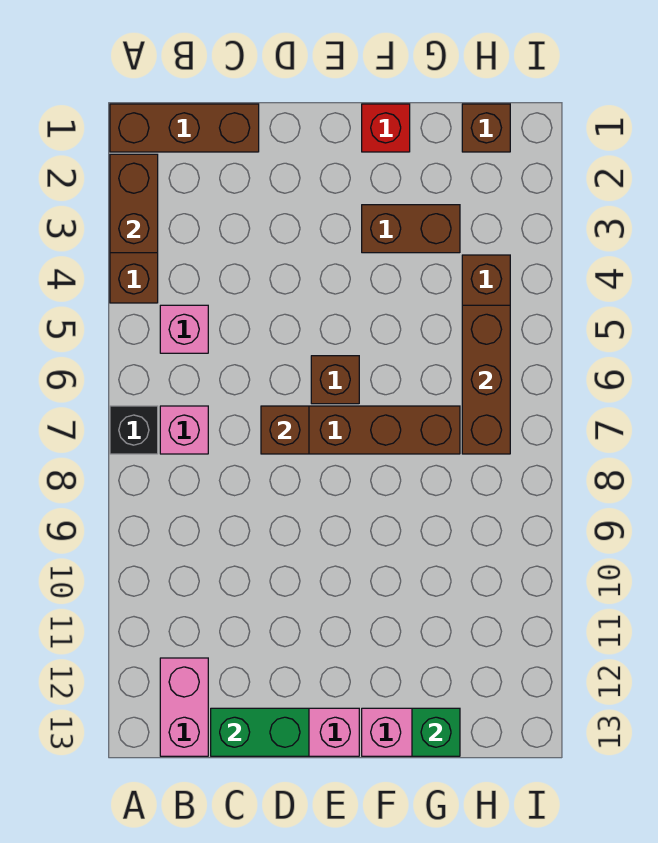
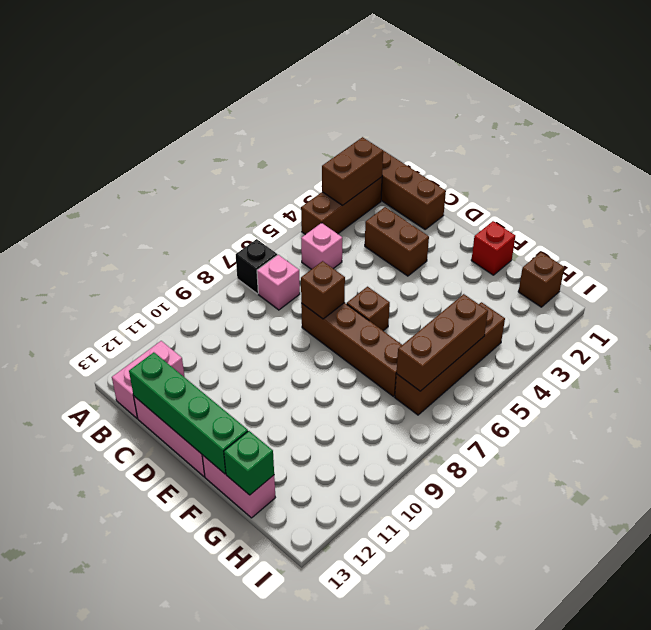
green brick C13:D13 level 2 -> green brick C13:F13 level 2
brown brick F3:G3 level 1 -> brown brick C3:D3 level 1

